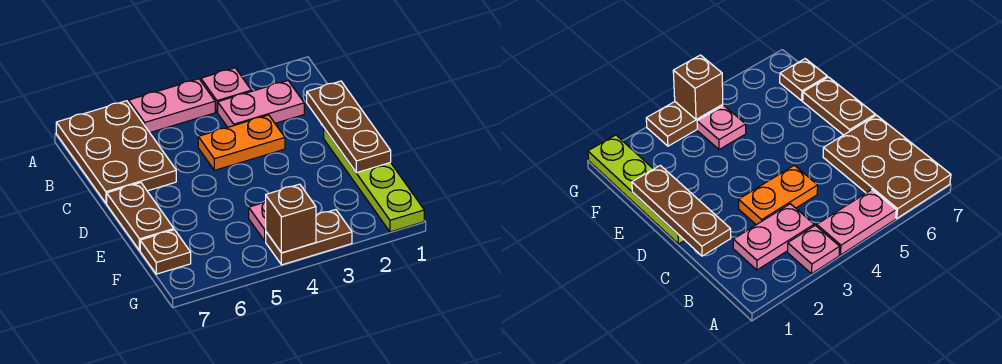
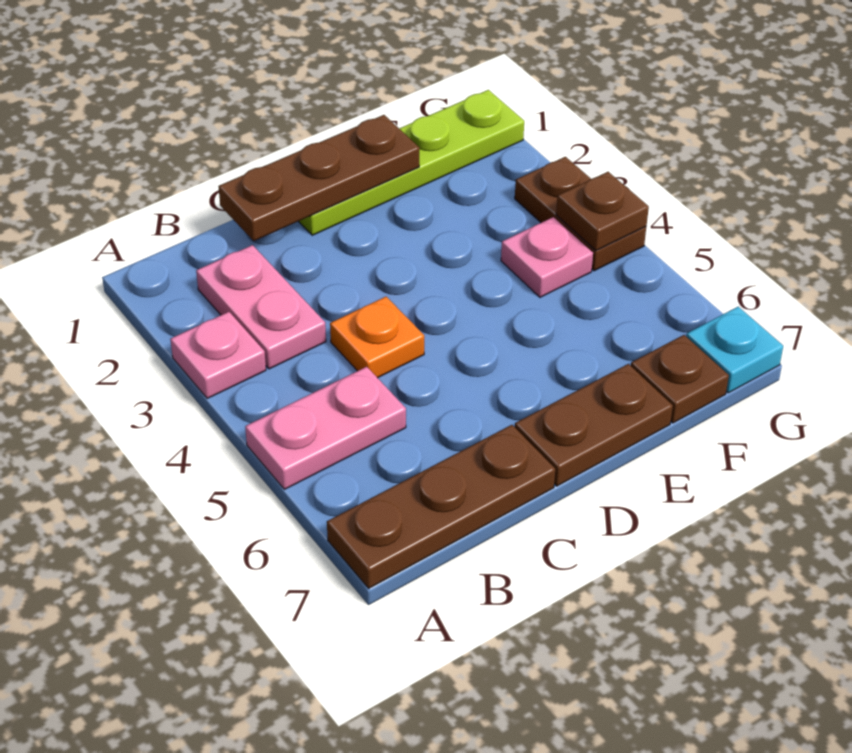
pink plate A4:A5 level 1 -> pink plate A5:B5 level 1
brown plate A6:C7 level 1 -> brown plate A7:C7 level 1
orange plate C3:C4 level 1 -> orange plate C4 level 1
brown brick G4 level 2 -> brown plate G4 level 2
none -> cyan plate G7 level 1

